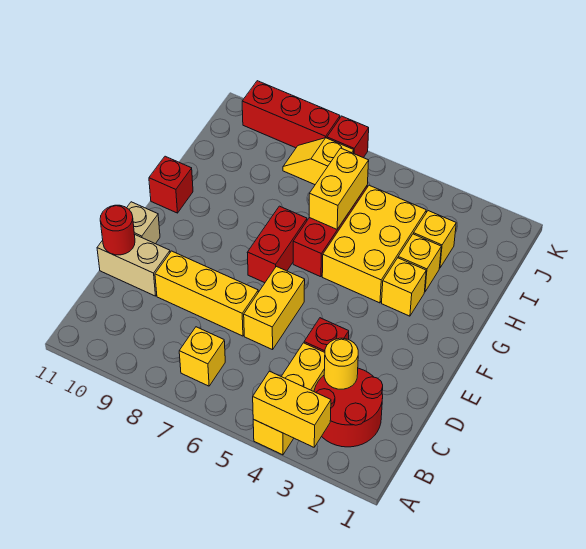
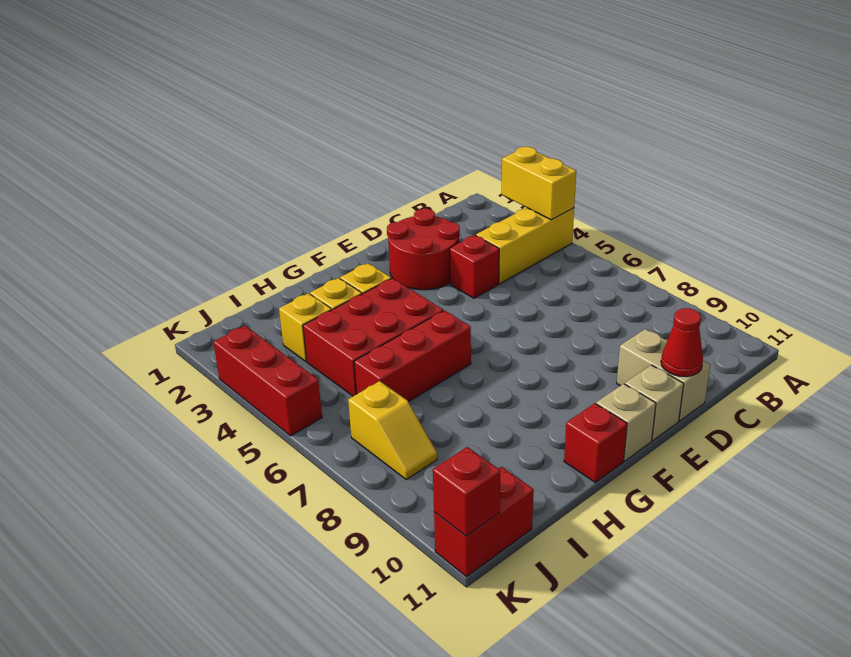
red round brick B2:C3 level 1 -> red round brick D2:E3 level 1
yellow brick B7 level 1 -> none
yellow round brick C3 level 2 -> none
yellow brick D6:E6 level 1 -> none
yellow brick D7:D9 level 1 -> none
red round brick D11 level 2 -> red cone D11 level 2
red brick F7:G7 level 1 -> red brick J11:K11 level 1
none -> tan brick F11 level 1
yellow brick G4:I5 level 1 -> red brick G4:I5 level 1
yellow brick H6:I6 level 2 -> none
red brick K7 level 1 -> red brick K11 level 2
red brick K8:K10 level 1 -> red brick K3:K5 level 1

